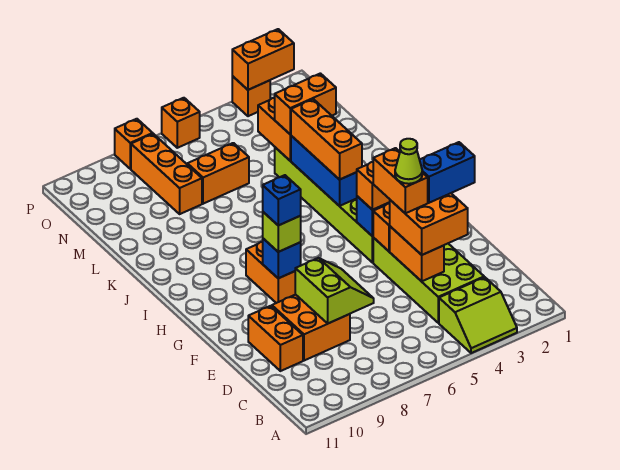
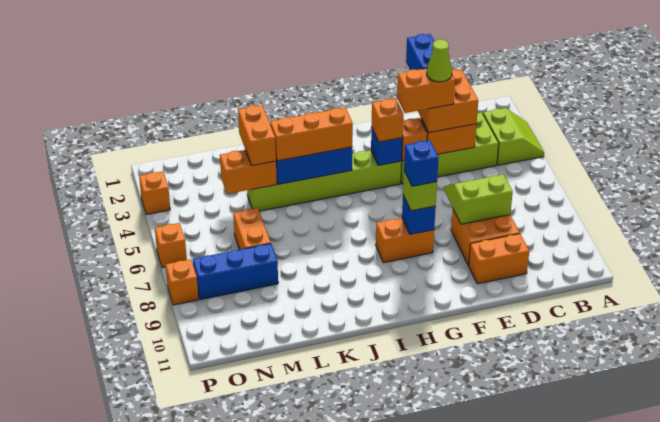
orange brick M8:O8 level 1 -> blue brick M8:O8 level 1
orange brick P2:P3 level 2 -> none

